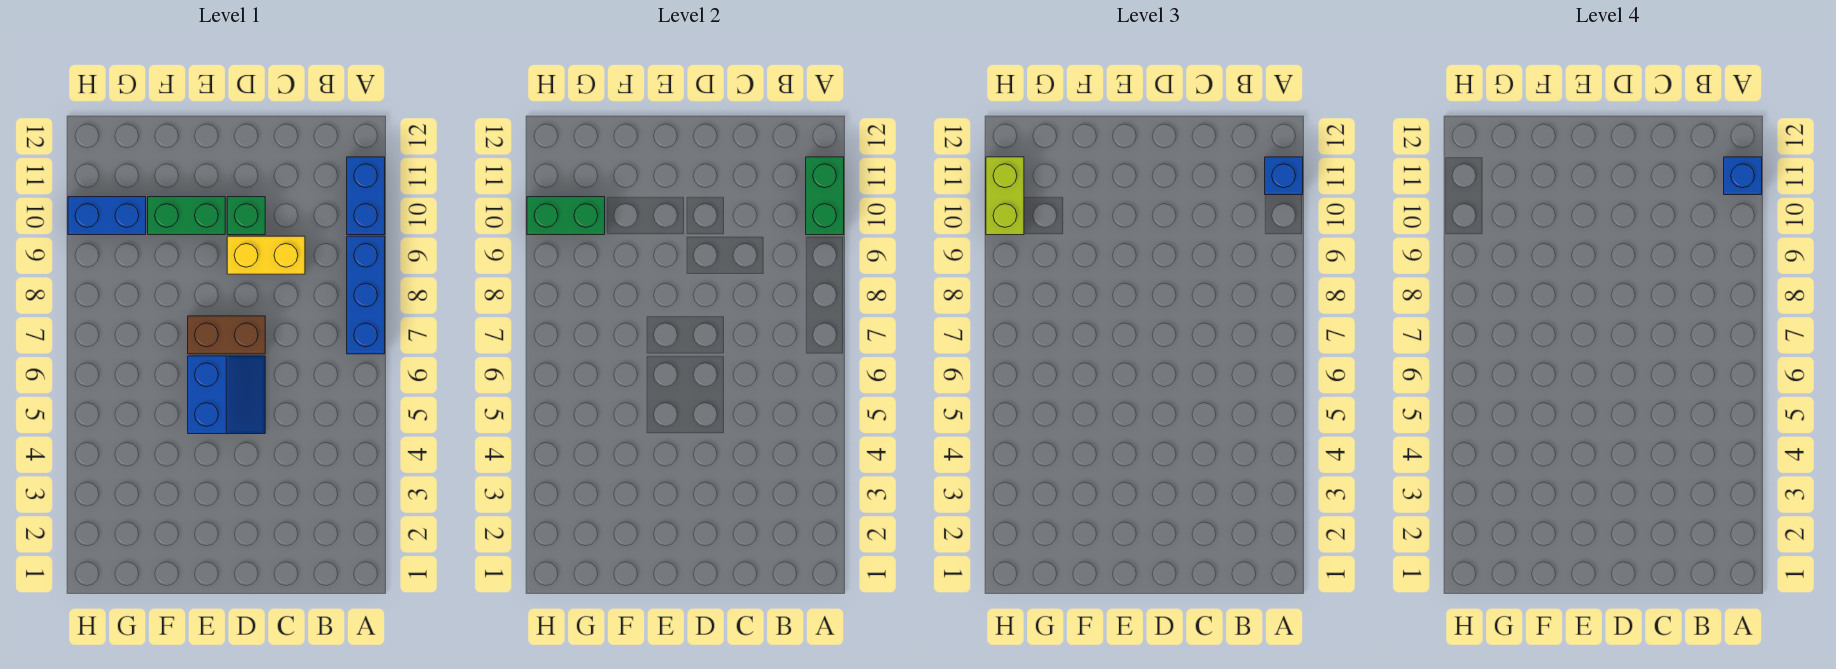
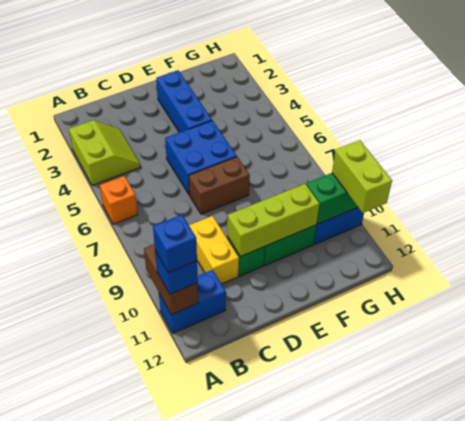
none -> lime slope A3:B4 level 1 top A
none -> orange brick A6 level 1
blue brick A7:A9 level 1 -> blue brick E2:E4 level 1
blue brick A10:A11 level 1 -> blue brick A11:B11 level 1
green brick A10:A11 level 2 -> brown brick A10:A11 level 2
yellow brick C9:D9 level 1 -> yellow brick C9:C10 level 1
blue slope D5:E6 level 1 top E -> blue brick D5:E6 level 1
none -> lime brick D10:F10 level 2

